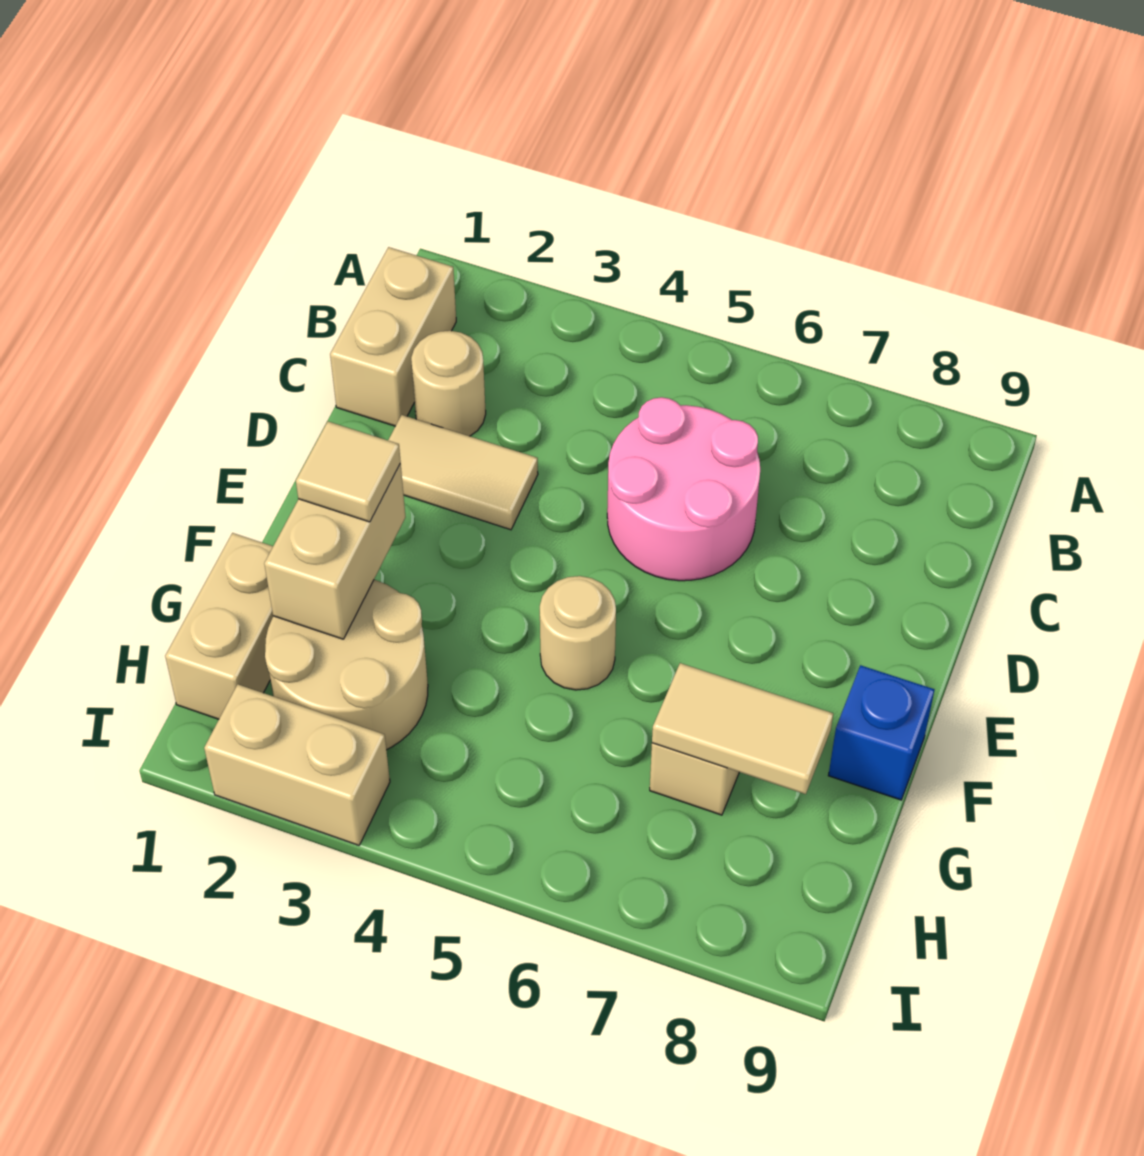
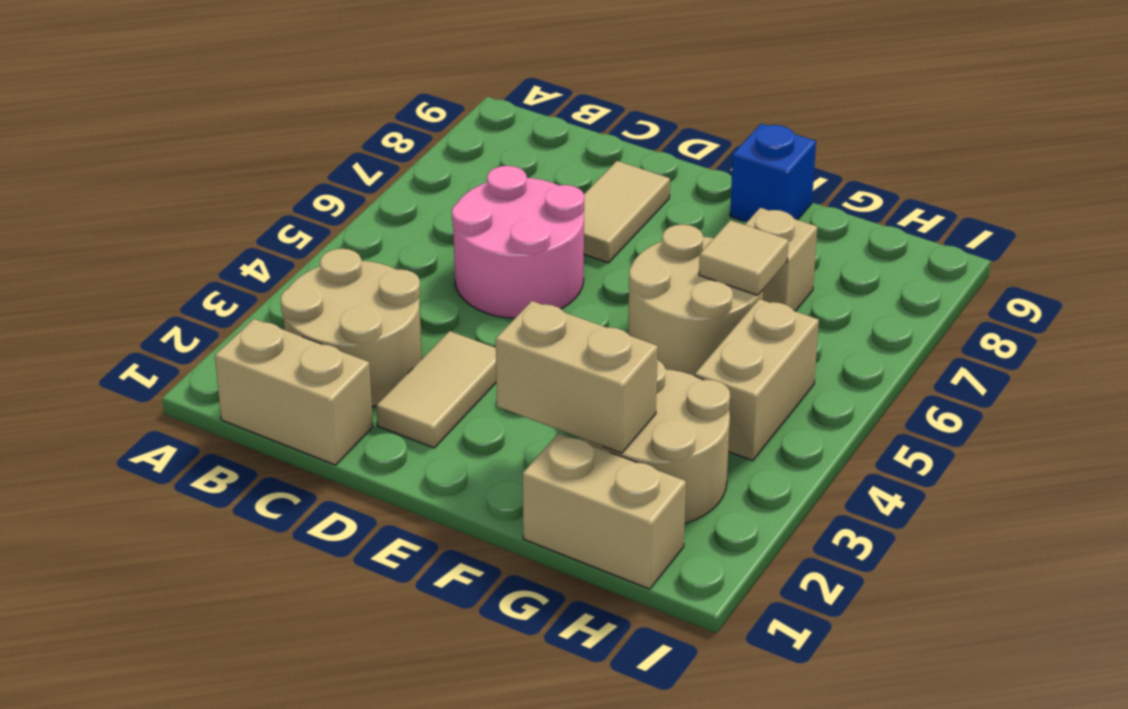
tan round brick C2 level 1 -> tan round brick B2:C3 level 1
tan tile F2 level 3 -> tan tile G6 level 2
tan round brick F5 level 1 -> tan round brick F5:G6 level 1
tan tile G7:G8 level 2 -> tan tile D7:D8 level 1
tan brick I2:I3 level 1 -> tan brick H4:H5 level 1

